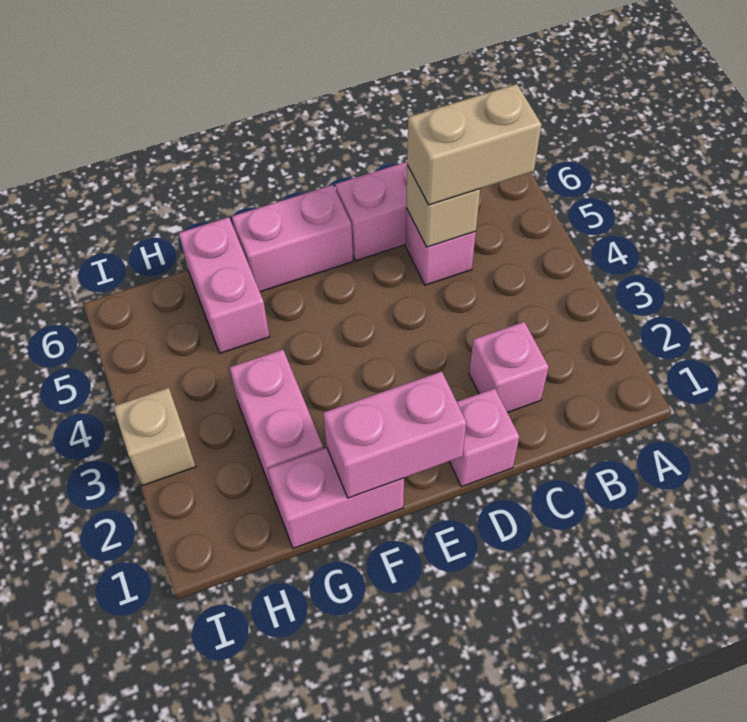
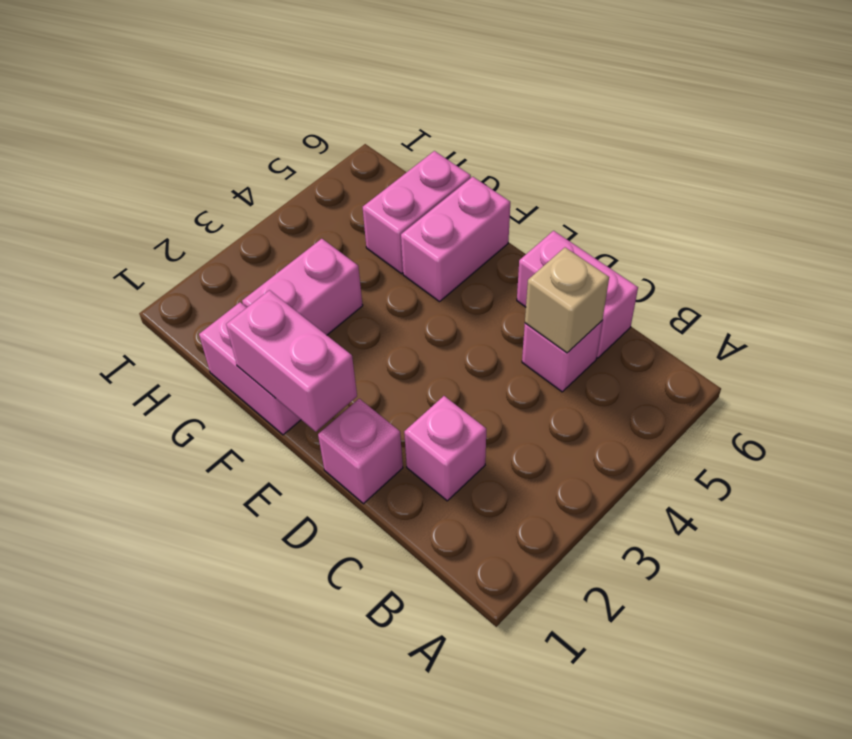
tan brick B5:C5 level 3 -> none
pink brick E6:F6 level 1 -> pink brick F5:F6 level 1
tan brick I3 level 1 -> none

